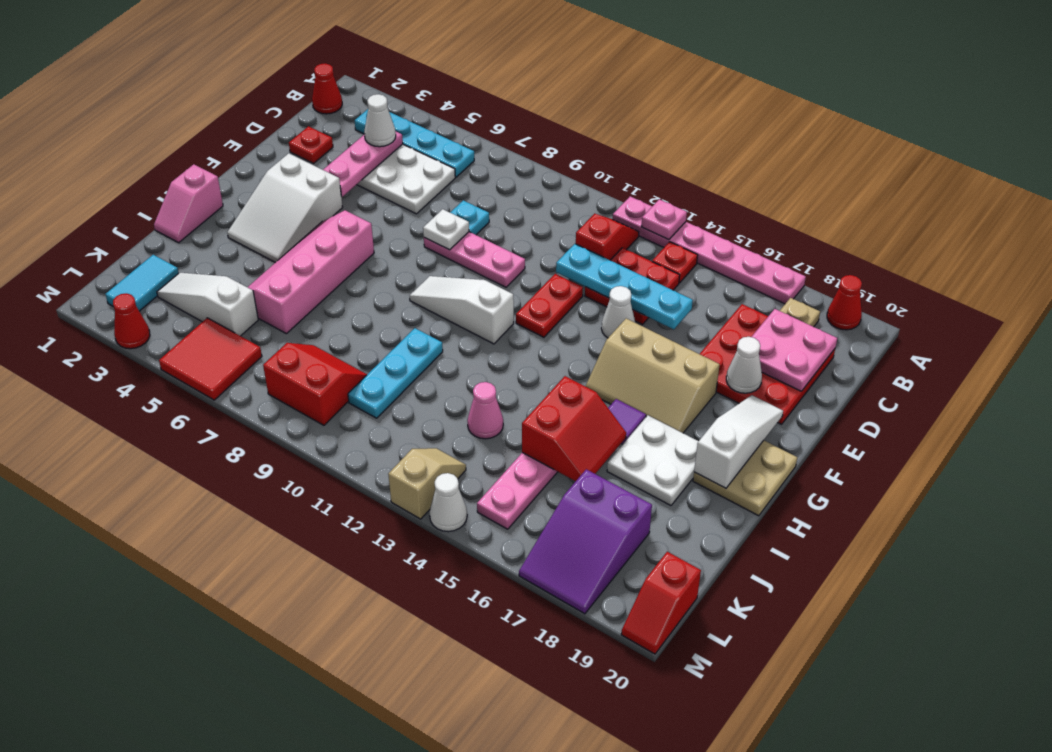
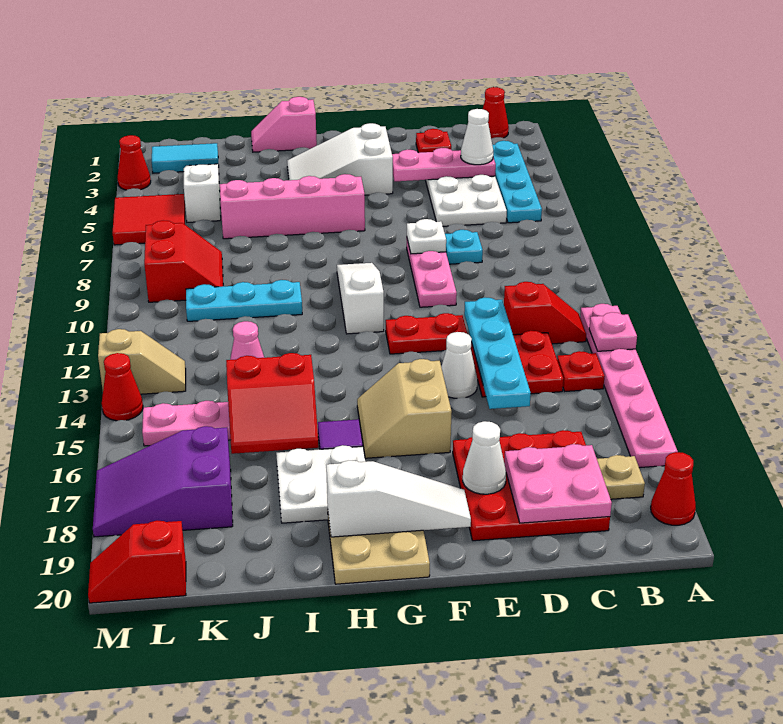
tan slope F15:G17 level 1 top F -> tan slope F15:G16 level 1 top F
white cone M14 level 1 -> red cone M14 level 1

